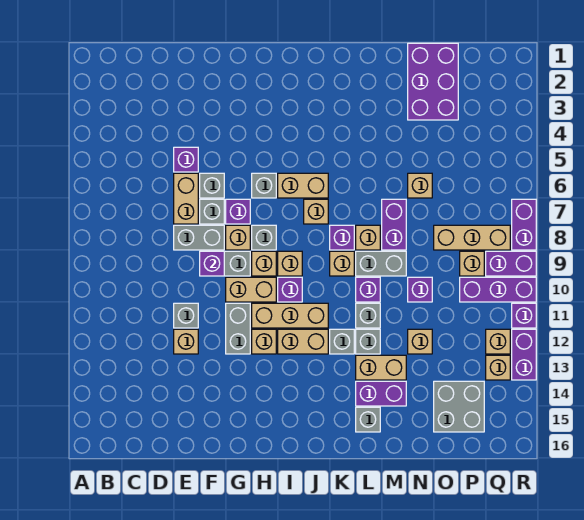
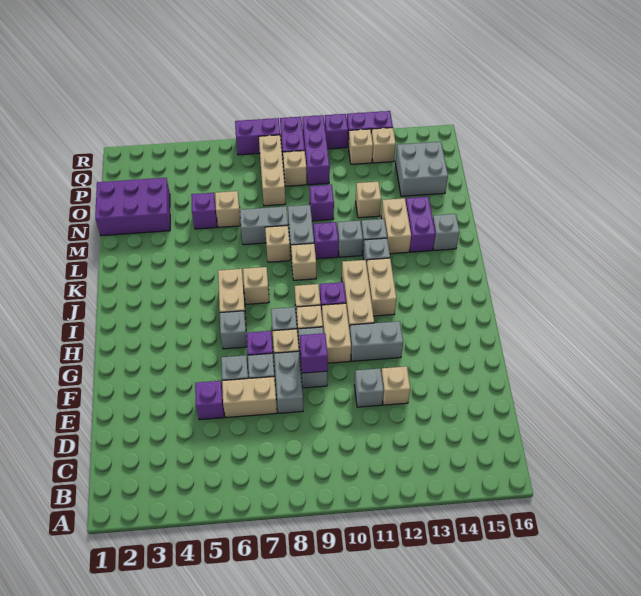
tan brick H12 level 1 -> none
purple brick K8 level 1 -> purple brick N5 level 1
purple brick M7:M8 level 1 -> grey brick M7:M8 level 1

